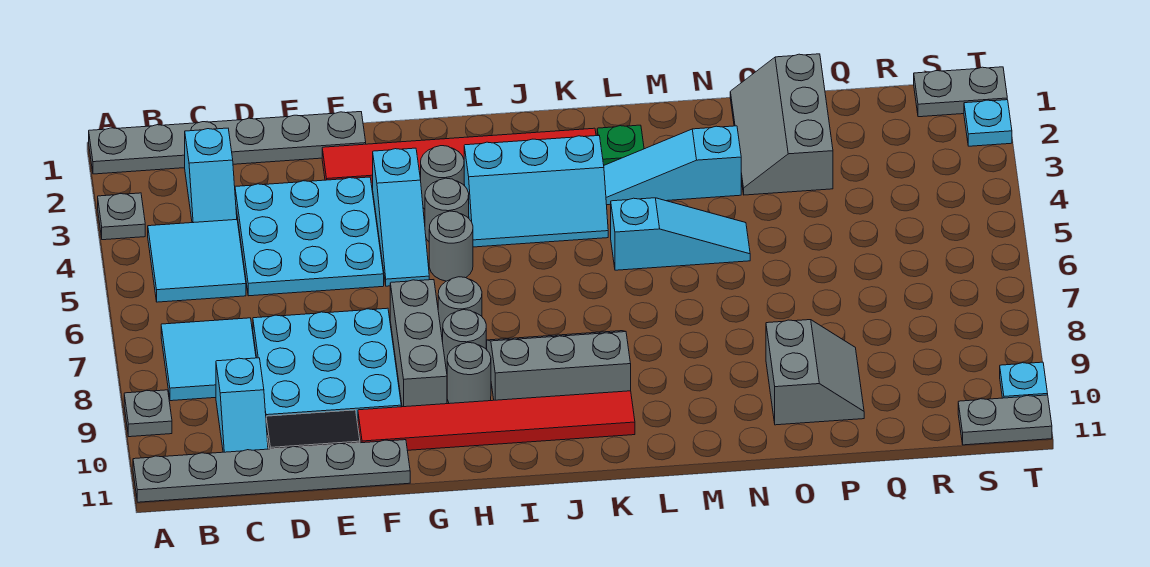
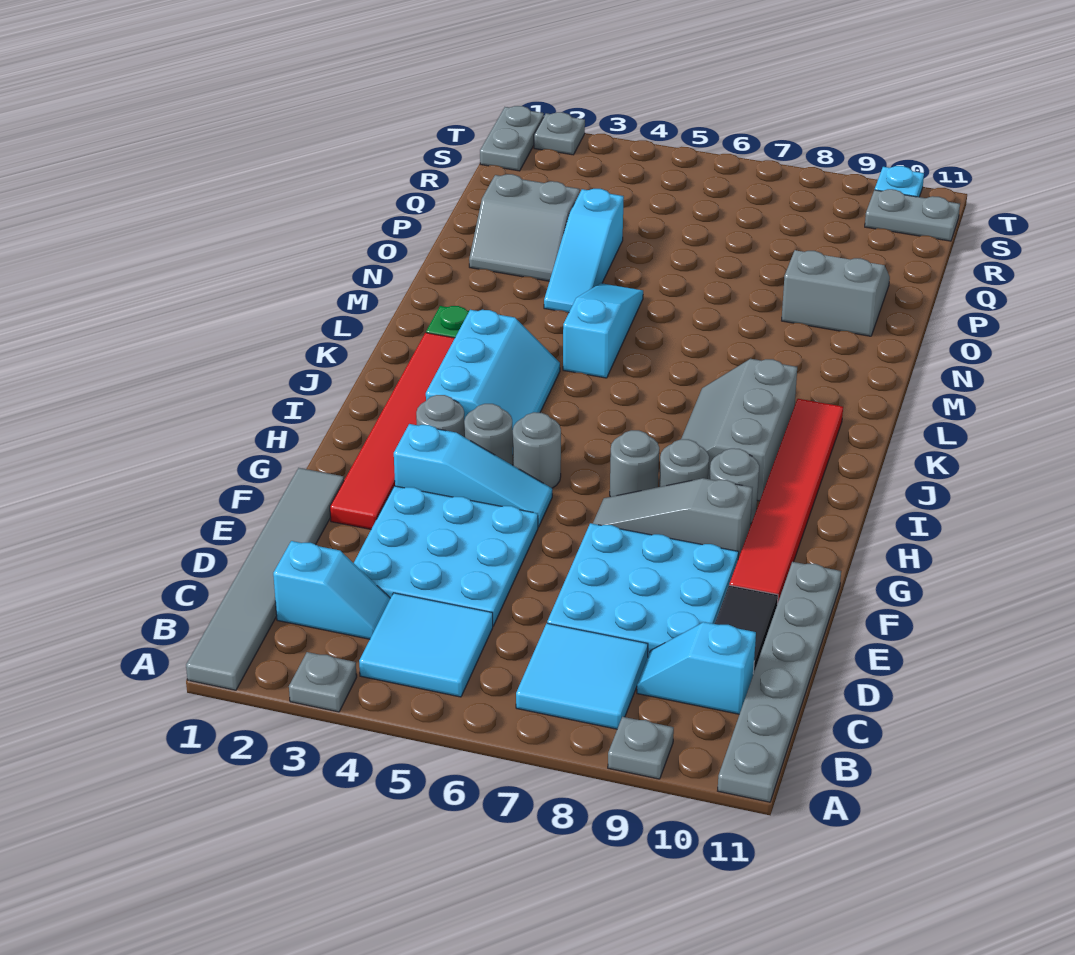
grey plate A1:F1 level 1 -> grey tile A1:F1 level 1
cyan slope C9:C10 level 1 top 9 -> cyan slope C9:C10 level 1 top 10
grey brick G7:G9 level 1 -> grey slope G7:G9 level 1 top 9
cyan slope L3:N3 level 1 top N -> cyan slope N4:P4 level 1 top P
grey slope O1:P3 level 1 top P -> grey slope O2:P3 level 1 top P
grey plate S11:T11 level 1 -> grey plate S10:S11 level 1
cyan plate T2 level 1 -> grey plate T2 level 1

